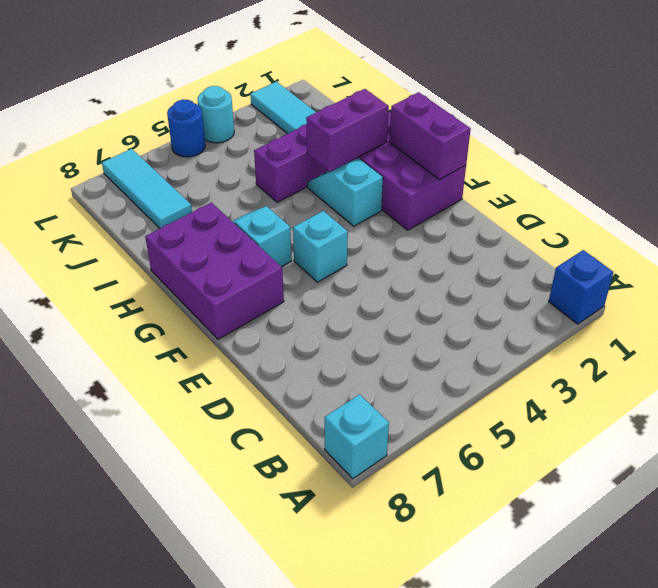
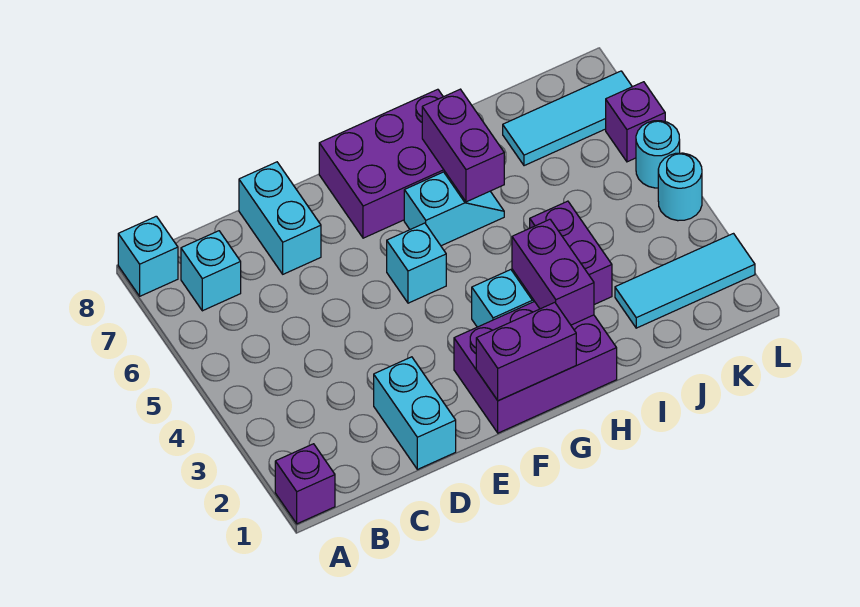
blue brick A1 level 1 -> purple brick A1 level 1
none -> cyan brick B7 level 1
none -> cyan brick D1:D2 level 1
none -> cyan brick D7:D8 level 1
none -> purple brick H6:H7 level 2
blue round brick L5 level 1 -> cyan round brick L5 level 1
none -> purple brick L6 level 1

